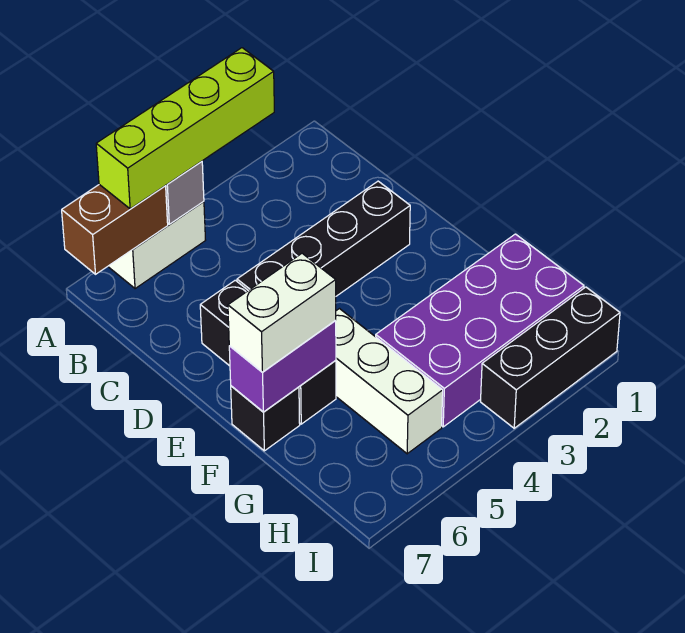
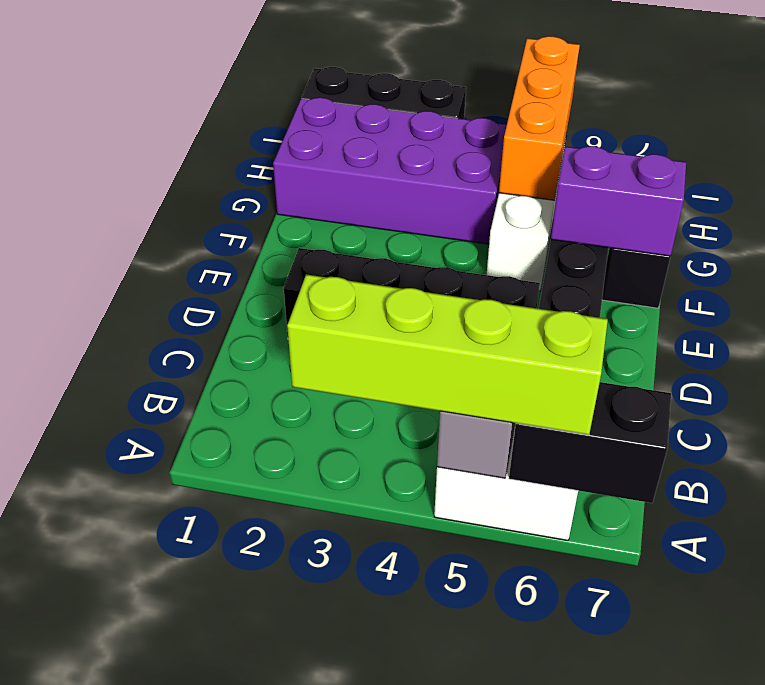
brown brick A6:A7 level 2 -> black brick A6:A7 level 2
white brick F6:F7 level 3 -> none
none -> orange brick G5:I5 level 2

